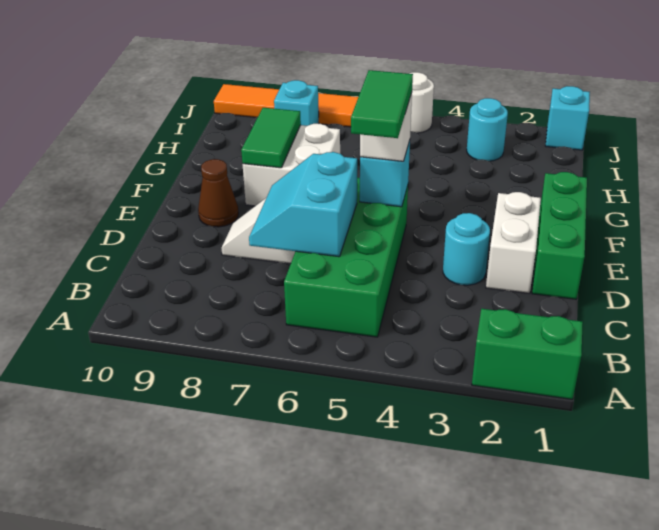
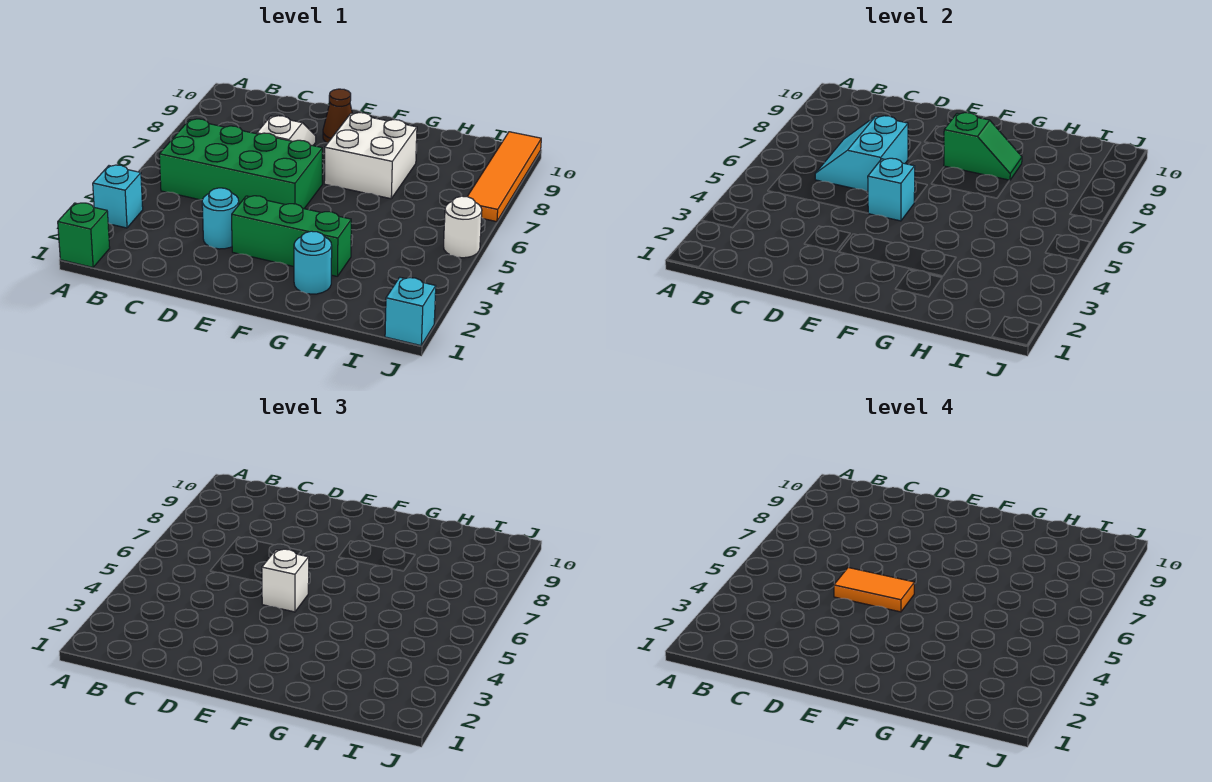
green brick A1:A2 level 1 -> green brick A1 level 1
cyan slope C6:D7 level 2 top 6 -> cyan slope C6:D7 level 2 top D
green brick D1:F1 level 1 -> green brick E3:G3 level 1
white brick D2:E2 level 1 -> none
green tile D5:E5 level 4 -> orange tile D5:E5 level 4
green tile F8:G8 level 2 -> green slope F8:G8 level 2 top F
cyan round brick I3 level 1 -> cyan round brick G2 level 1
cyan brick I8 level 1 -> cyan brick A3 level 1

